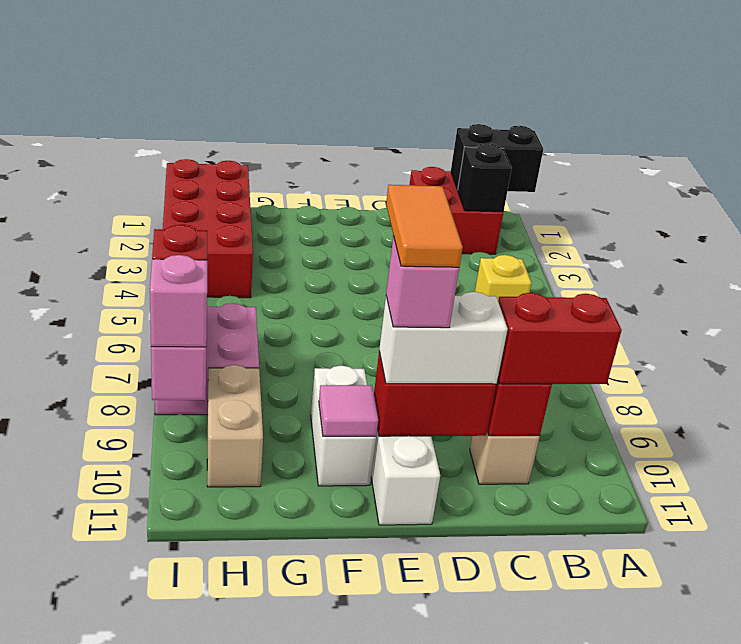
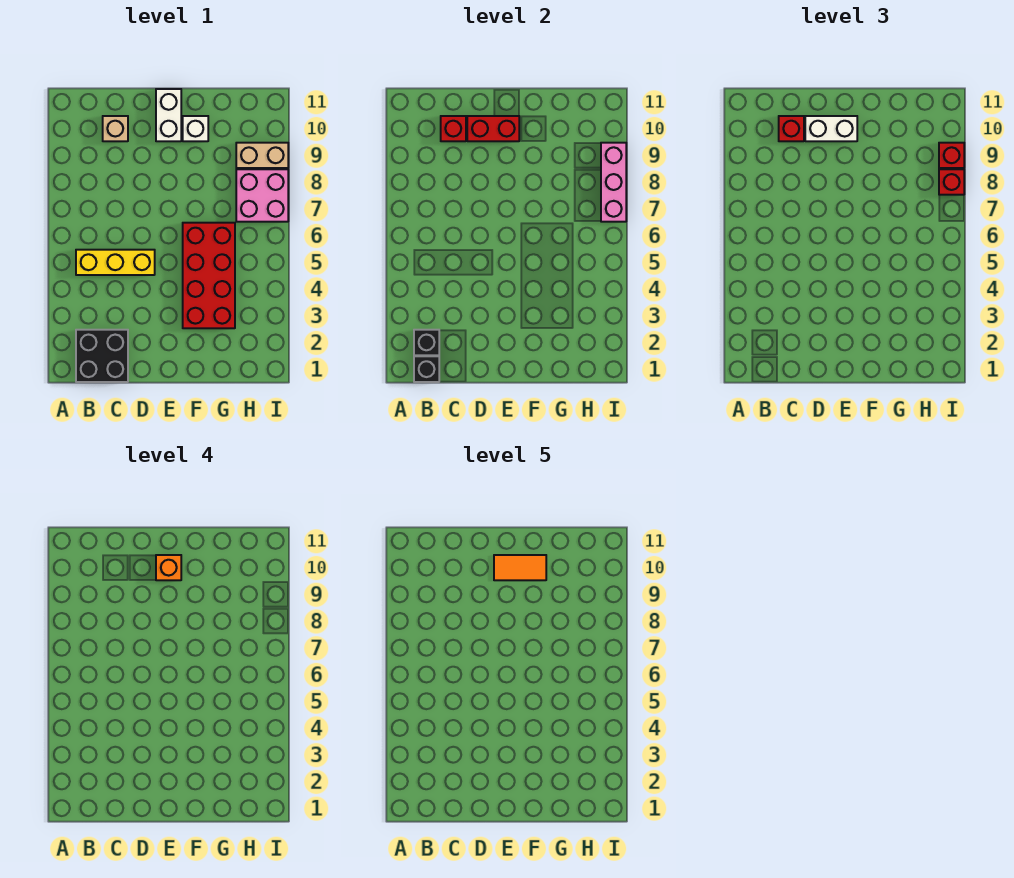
black brick A1:B1 level 2 -> black brick B1 level 2
red brick B1:C2 level 1 -> black brick B1:C2 level 1
yellow brick B5 level 1 -> yellow brick B5:D5 level 1
red brick B10:C10 level 3 -> red brick C10 level 3
orange tile E9:E10 level 5 -> orange tile E10:F10 level 5
pink brick E10 level 4 -> orange brick E10 level 4
white brick F9:F10 level 1 -> white brick F10 level 1
pink tile F10 level 2 -> none
red brick H1:I4 level 1 -> red brick F3:G6 level 1
tan brick H9:H10 level 1 -> tan brick H9:I9 level 1
pink brick I9 level 3 -> red brick I9 level 3

